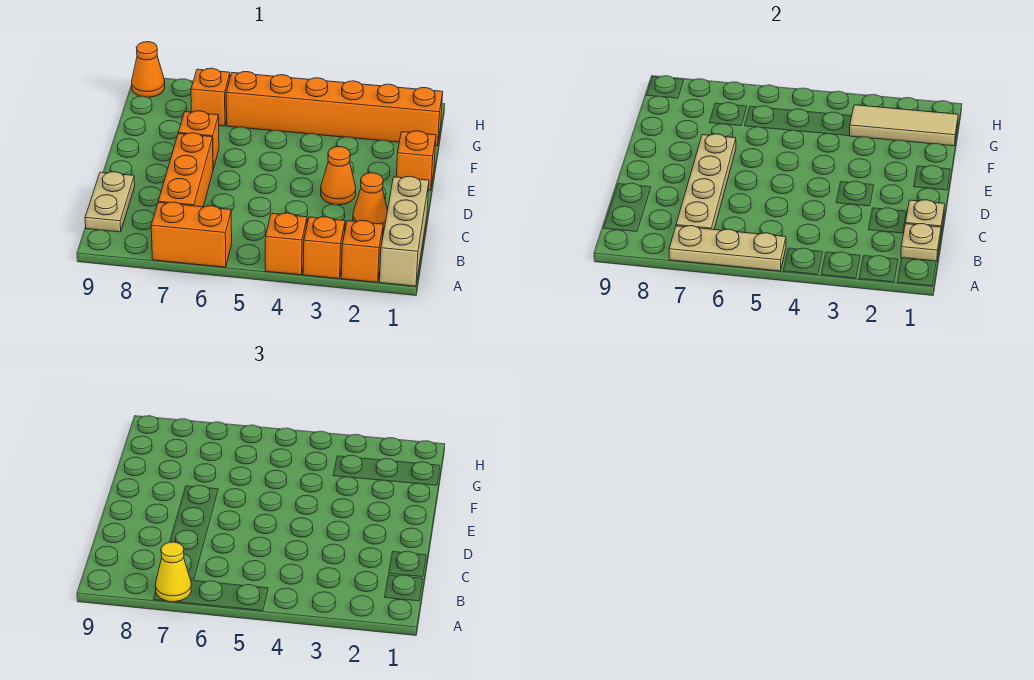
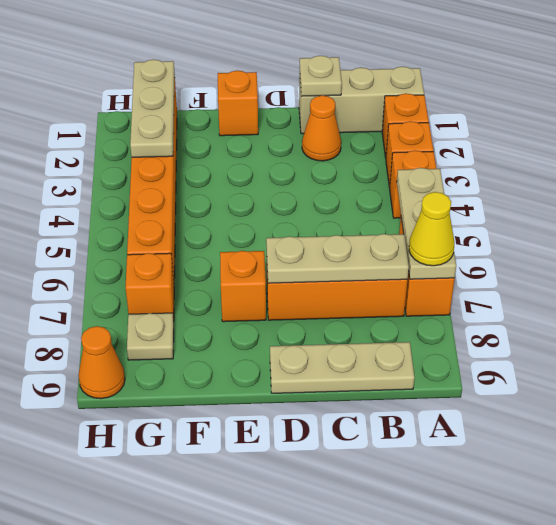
tan plate B1 level 2 -> tan plate G8 level 1
tan plate B7:E7 level 2 -> tan plate B7:D7 level 2
tan plate B9:C9 level 1 -> tan plate B9:D9 level 1
orange cone D3 level 1 -> none
tan tile G1:G3 level 2 -> tan plate G1:G3 level 2

